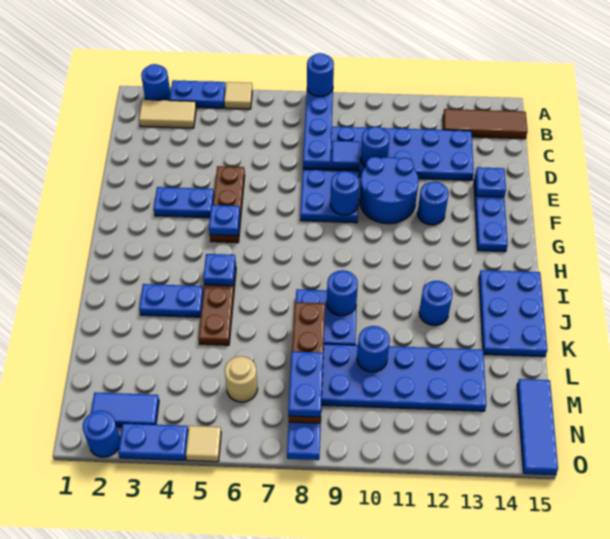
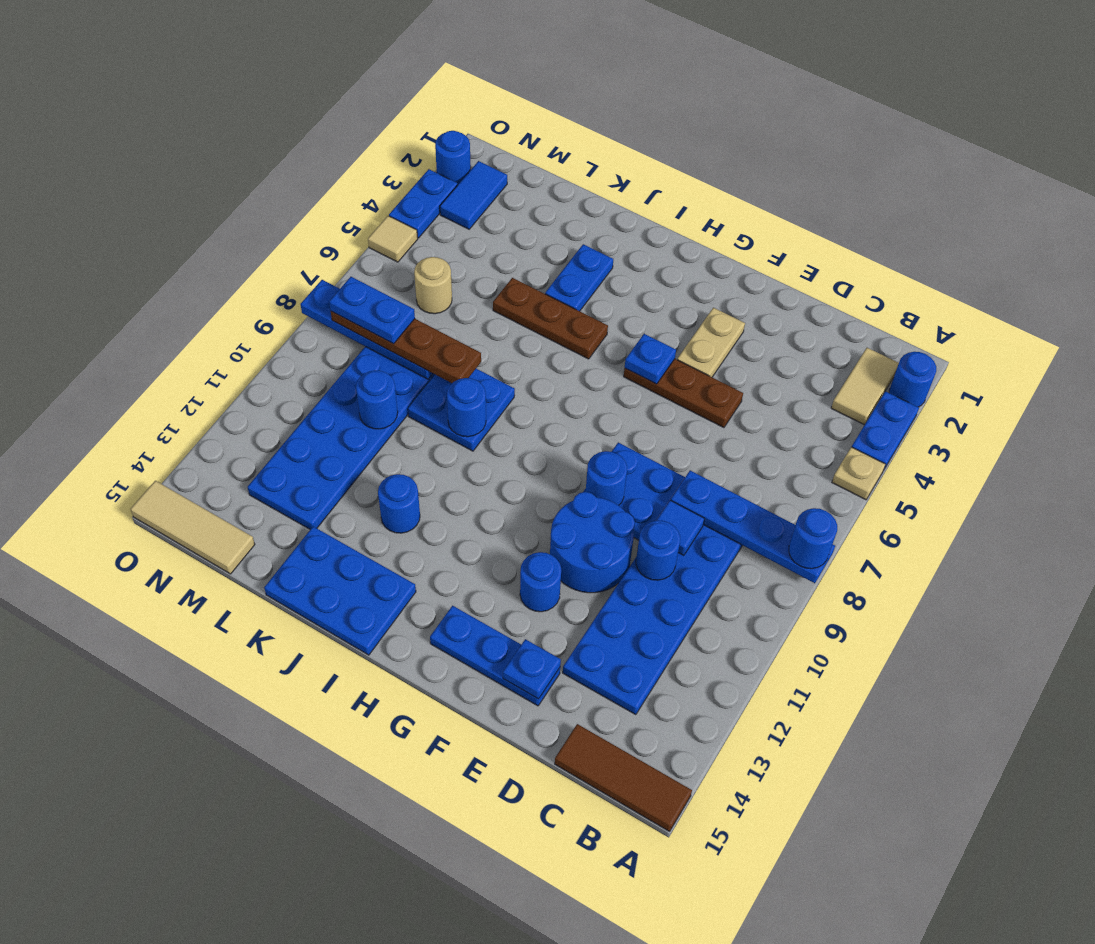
tan tile A5 level 1 -> tan plate A5 level 1
brown tile B13:B15 level 1 -> brown tile A15:C15 level 1
blue plate F3:F4 level 1 -> tan plate F3:F4 level 1
blue plate I5 level 2 -> none
blue tile M15:O15 level 1 -> tan tile M15:O15 level 1

